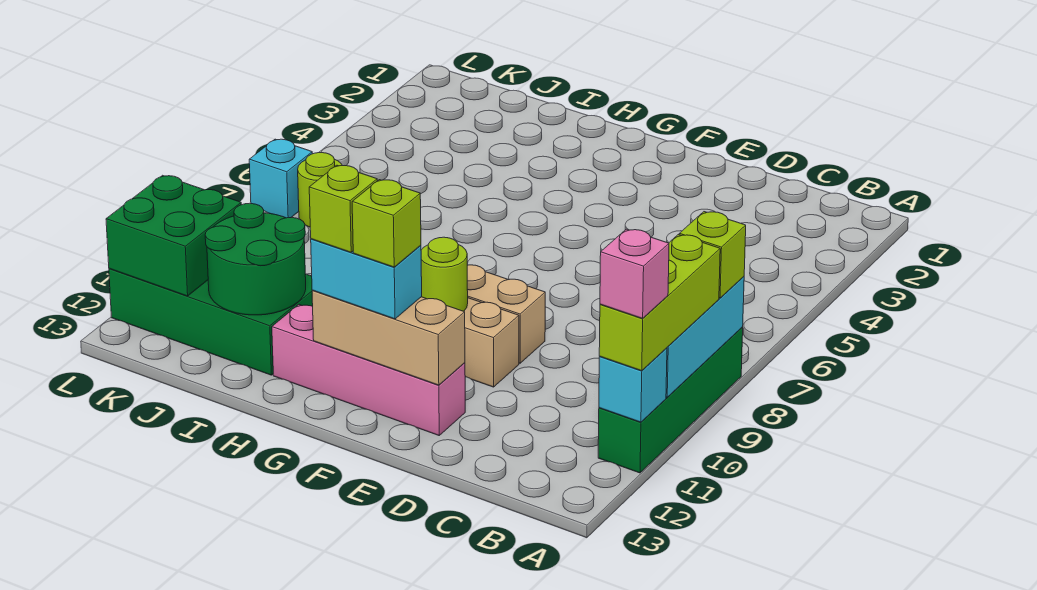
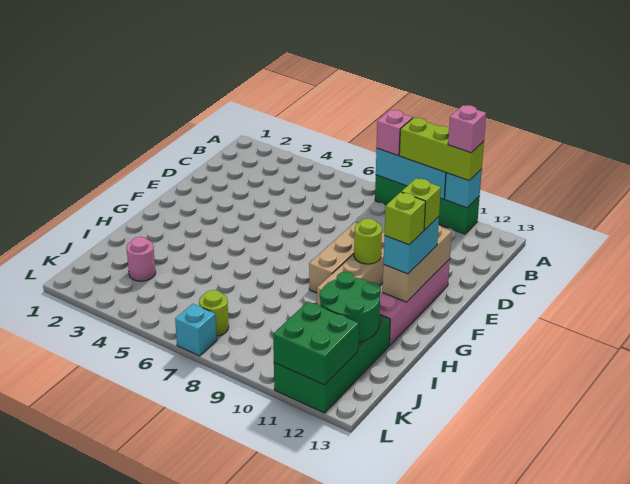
lime brick A8 level 3 -> pink brick A8 level 3
none -> pink round brick J3 level 1

